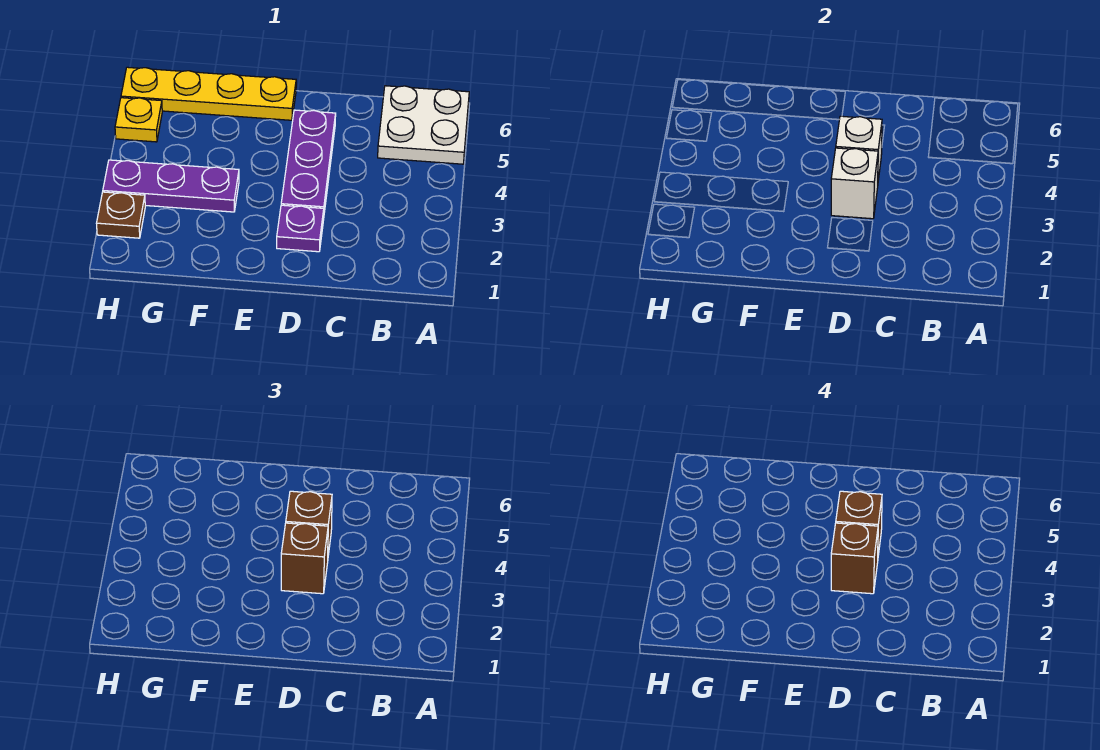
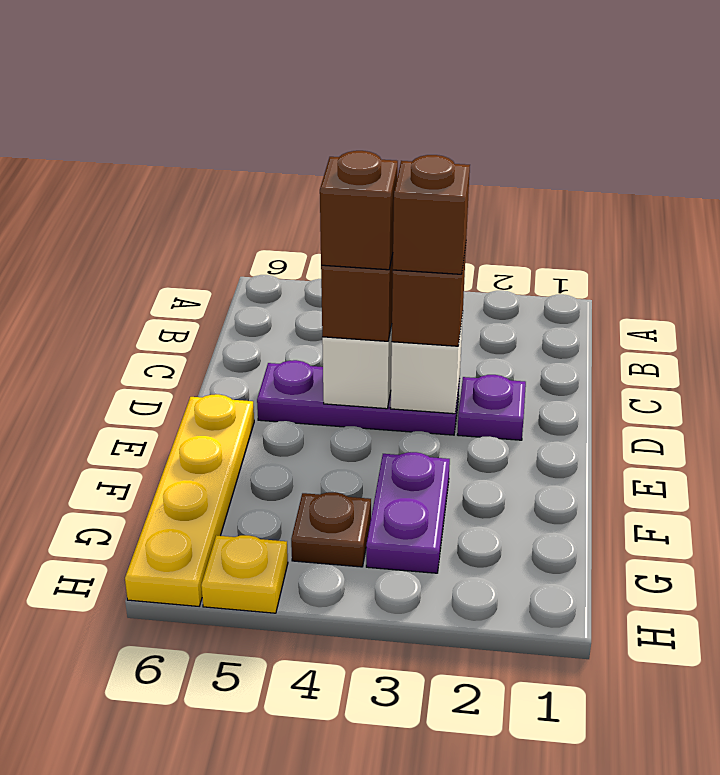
white plate A5:B6 level 1 -> none
purple plate F3:H3 level 1 -> purple plate F3:G3 level 1
brown plate H2 level 1 -> brown plate G4 level 1

